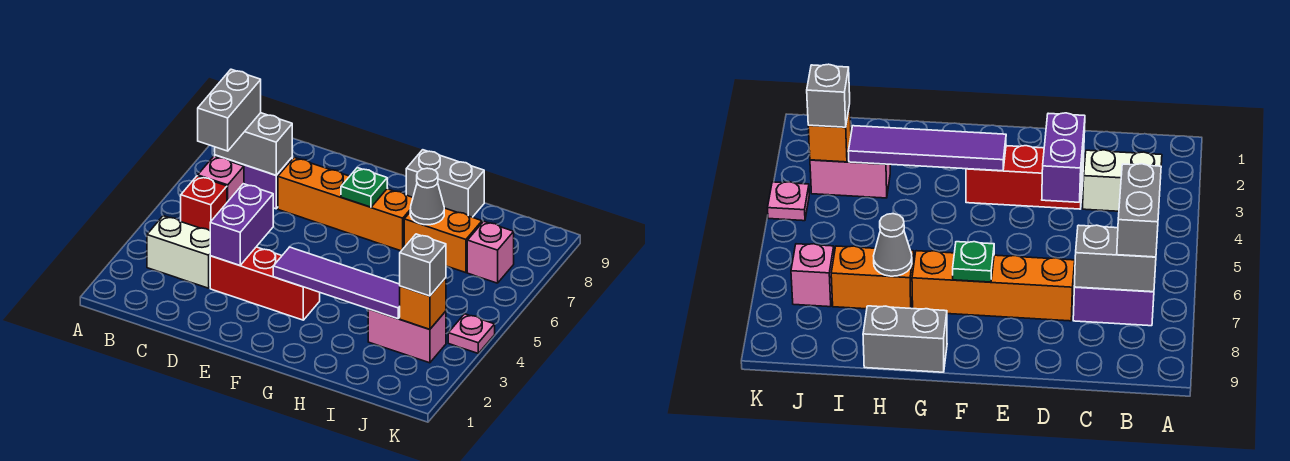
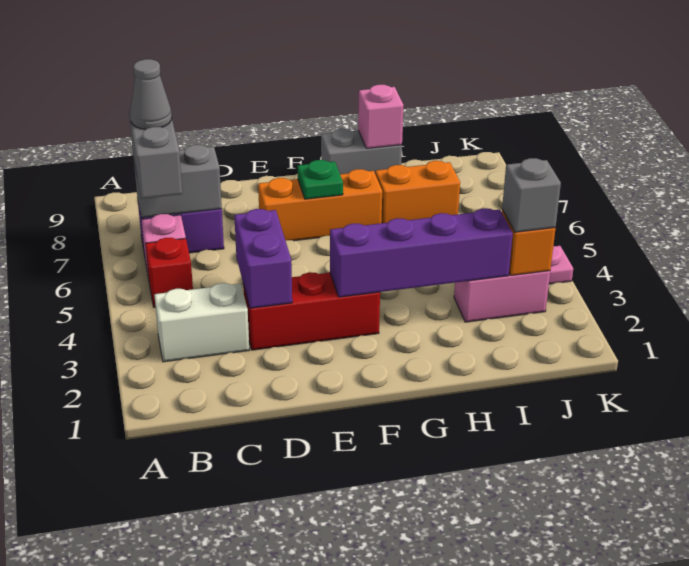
orange brick D7:G7 level 1 -> orange brick E7:G7 level 1
purple tile F3:I3 level 2 -> purple brick F3:I3 level 2
grey cone H7 level 2 -> grey cone B7 level 4
pink brick J7 level 1 -> pink brick H9 level 2

